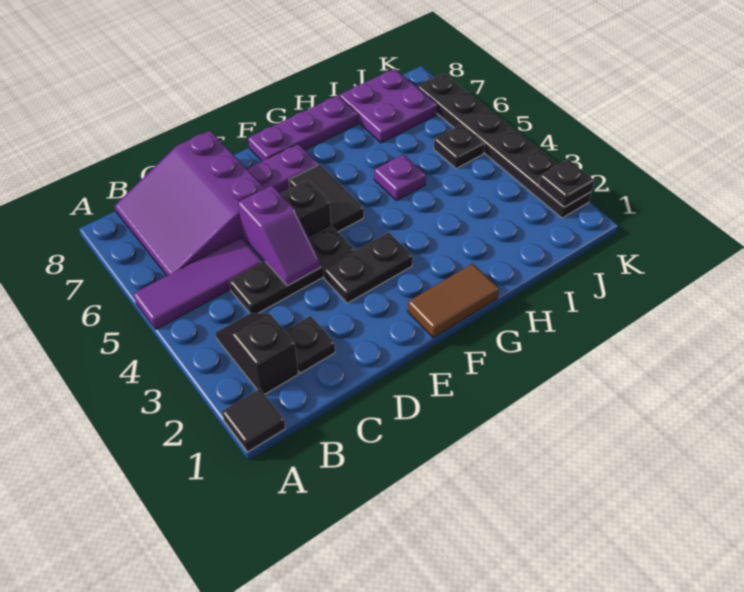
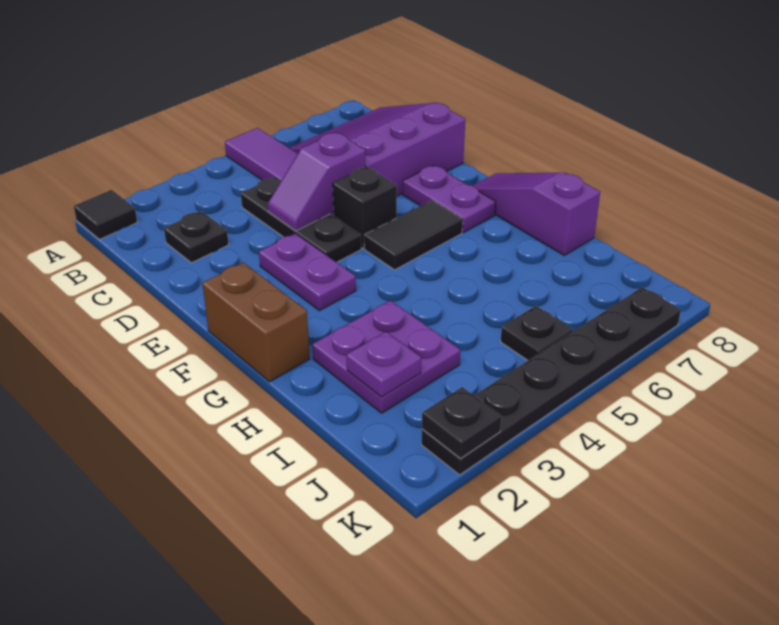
black slope B2:B3 level 1 top 2 -> none
black plate E3:F3 level 1 -> purple plate E3:F3 level 1
brown tile F1:G1 level 1 -> brown brick F1:G1 level 1
purple plate F8:H8 level 1 -> purple slope F8:H8 level 1 top H
purple plate H5 level 1 -> purple plate I2 level 2
purple plate I7:J8 level 1 -> purple plate H2:I3 level 1

